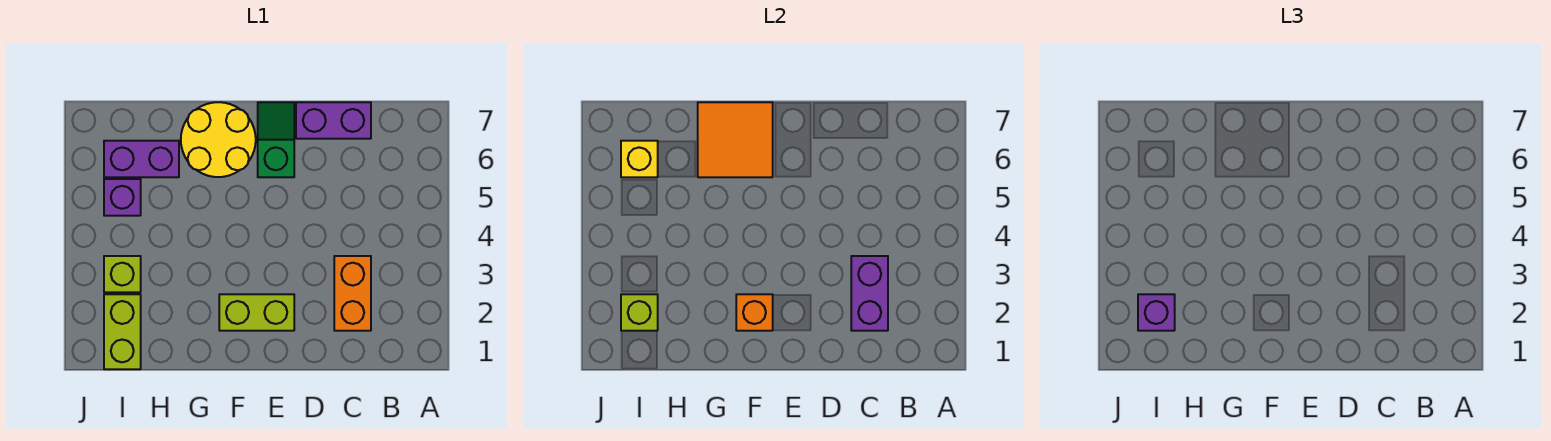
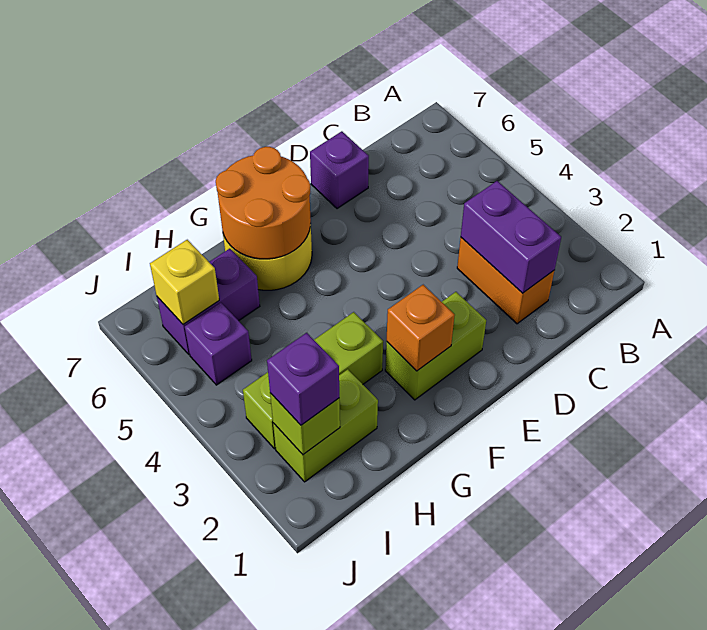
purple brick C7:D7 level 1 -> purple brick D7 level 1
green slope E6:E7 level 1 top 6 -> none
orange tile F6:G7 level 2 -> orange round brick F6:G7 level 2
lime brick I1:I2 level 1 -> lime brick H2:I2 level 1
lime brick I3 level 1 -> lime brick G3:I3 level 1

